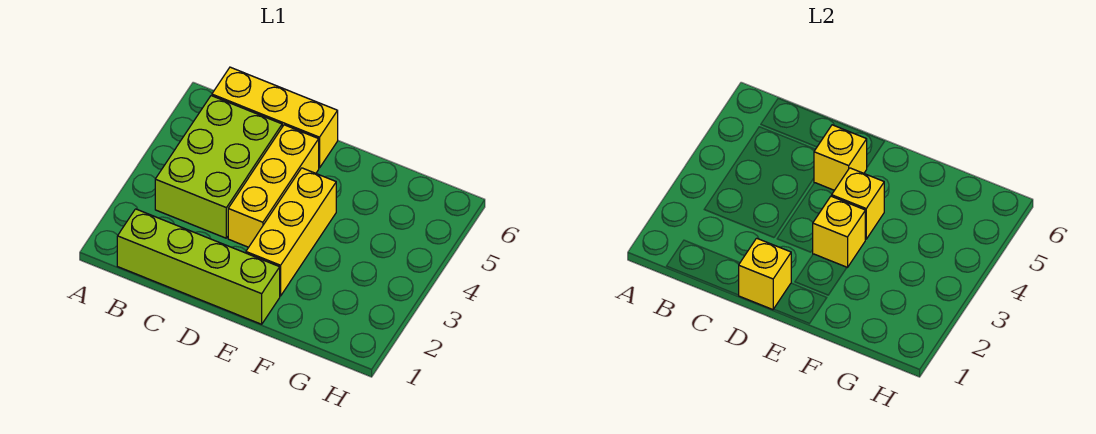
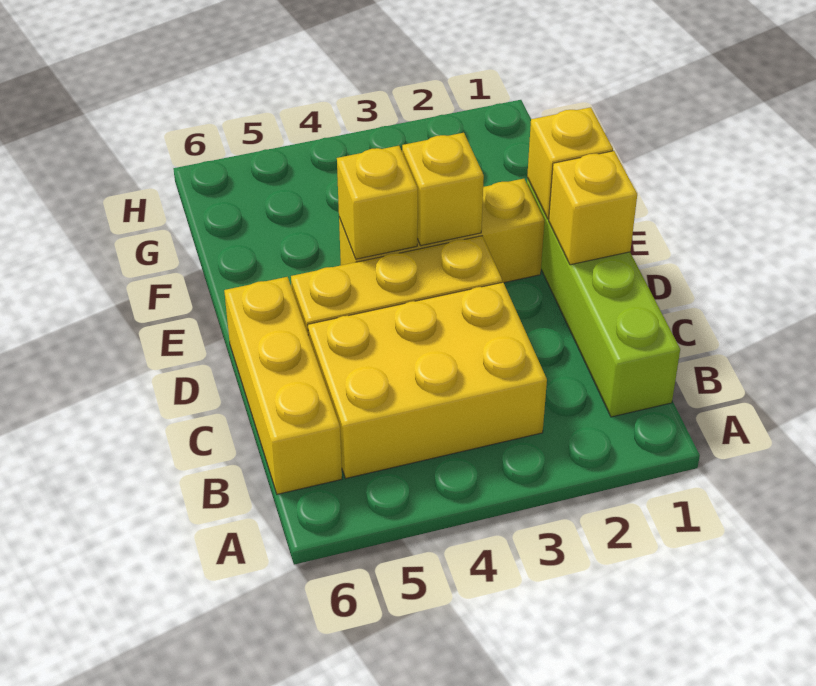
lime brick B3:C5 level 1 -> yellow brick B3:C5 level 1
yellow brick D5 level 2 -> yellow brick E1 level 2

